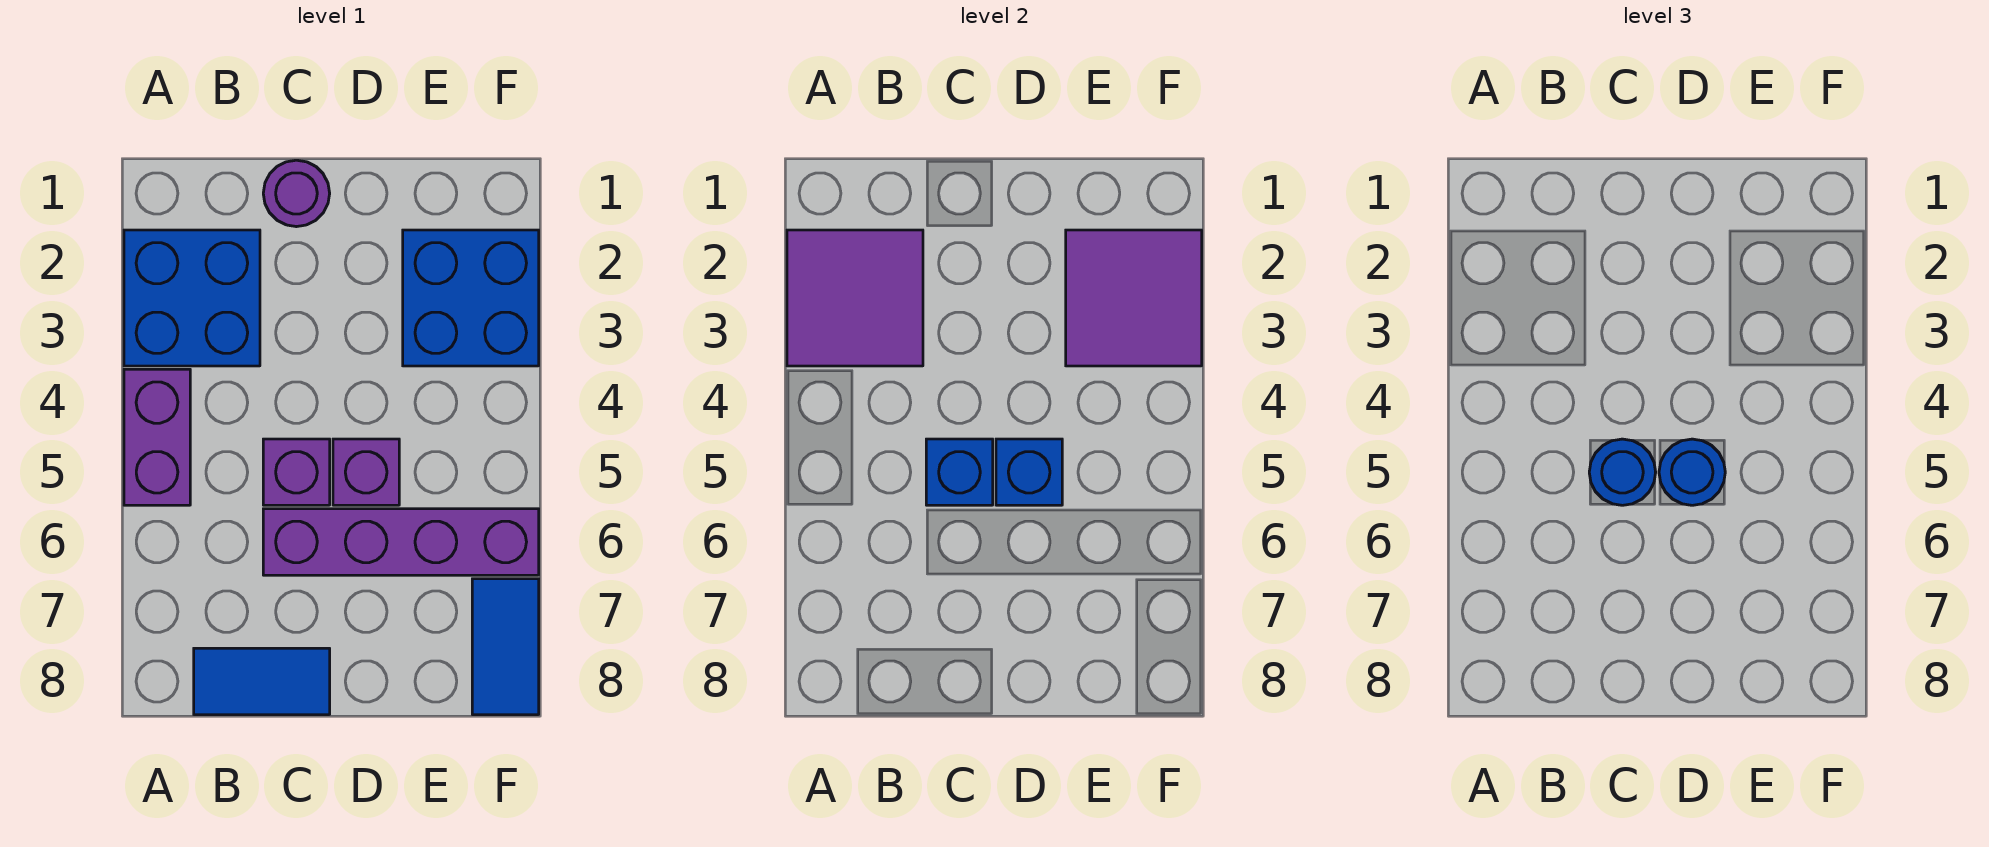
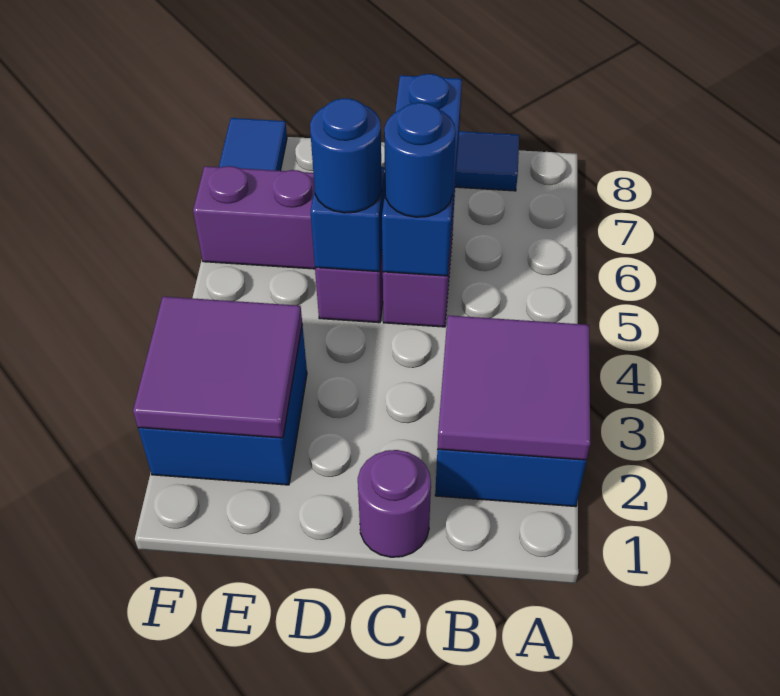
purple brick A4:A5 level 1 -> none
blue brick C5 level 2 -> blue brick C5:C7 level 2

